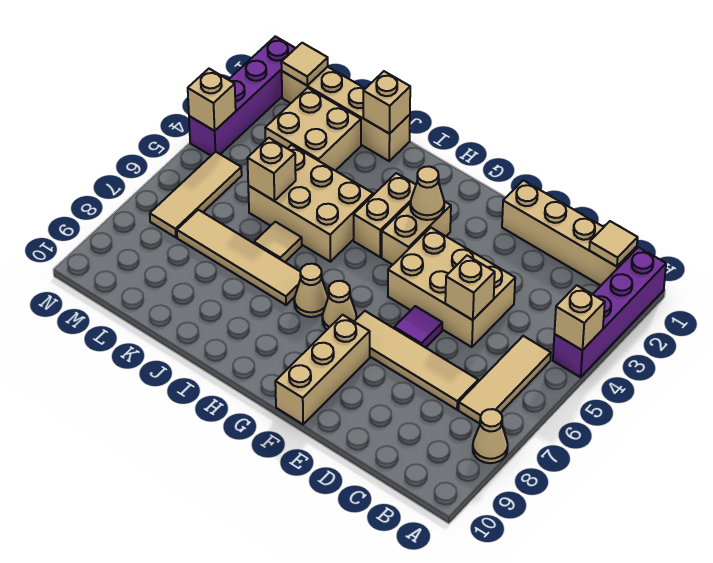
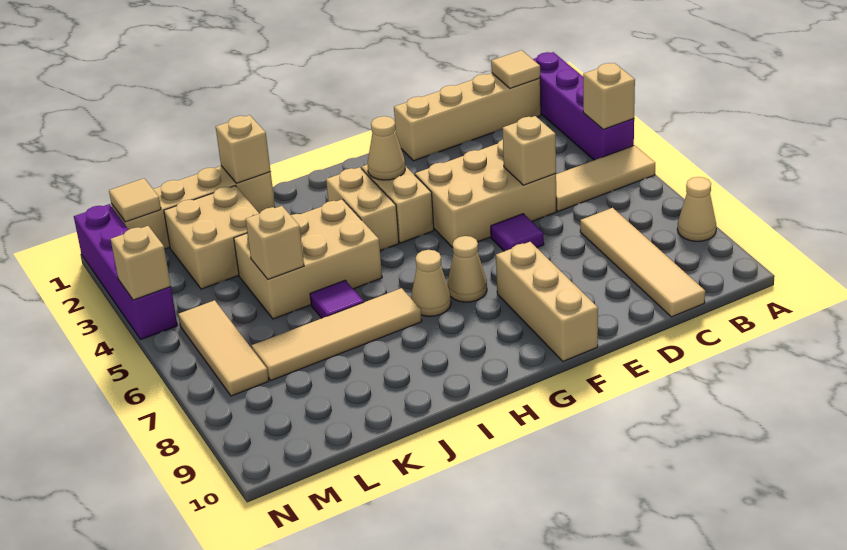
tan tile B5:B7 level 1 -> tan tile A5:C5 level 1
tan tile C7:F7 level 1 -> tan tile C7:C10 level 1
tan tile J6 level 1 -> purple tile J6 level 1

